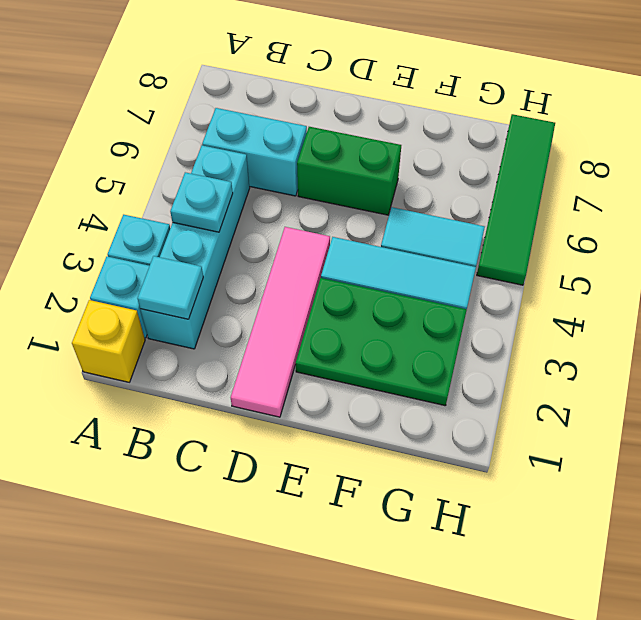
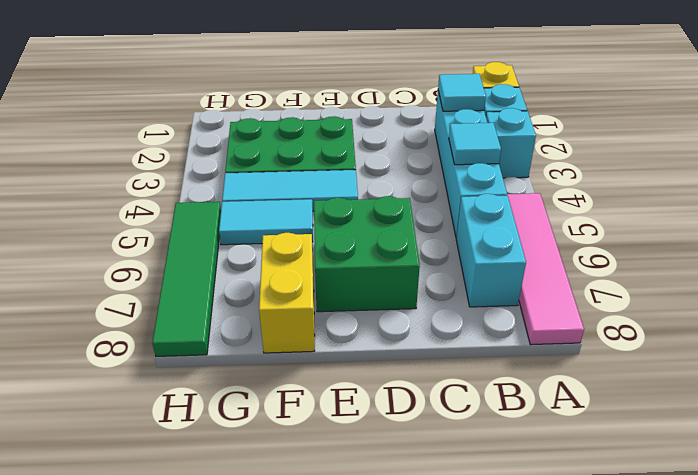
cyan plate B4 level 2 -> cyan tile B4 level 2
cyan brick B6:C6 level 1 -> cyan brick B6:B7 level 1
pink tile D1:D4 level 1 -> pink tile A5:A8 level 1
green brick D6:E6 level 1 -> green brick D6:E7 level 1
none -> yellow brick F7:F8 level 1

